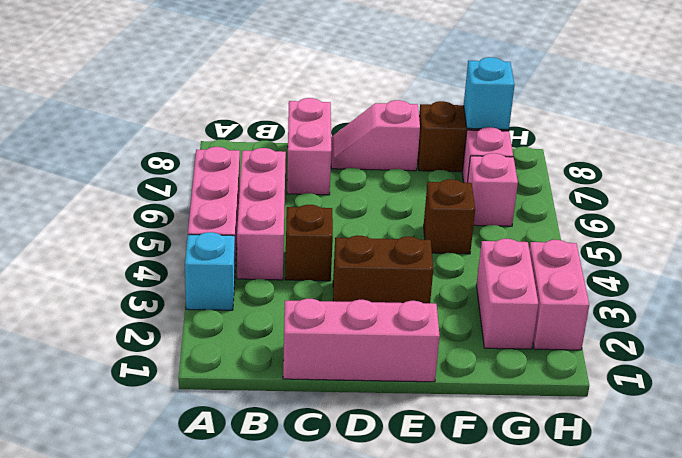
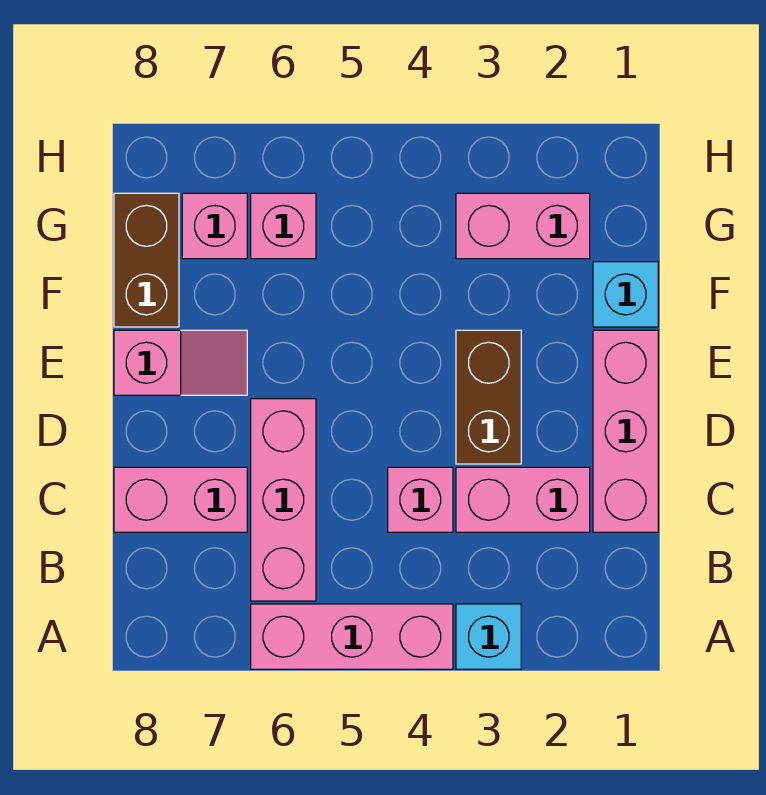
pink brick B4:B6 level 1 -> pink brick B6:D6 level 1
brown brick C4 level 1 -> pink brick C4 level 1
pink slope D8:E8 level 1 top E -> pink slope E7:E8 level 1 top 8
brown brick F5 level 1 -> none
cyan brick G8 level 2 -> cyan brick F1 level 1
pink brick H2:H3 level 1 -> pink brick C2:C3 level 1

